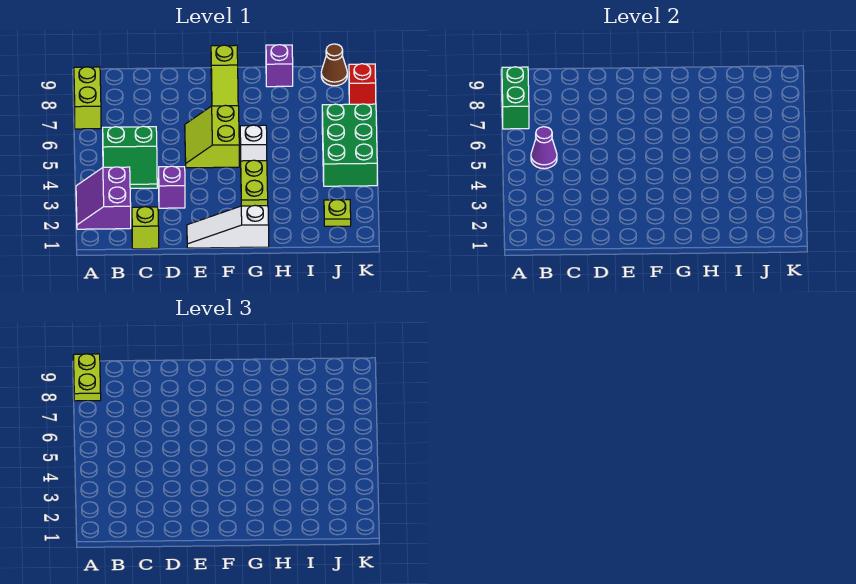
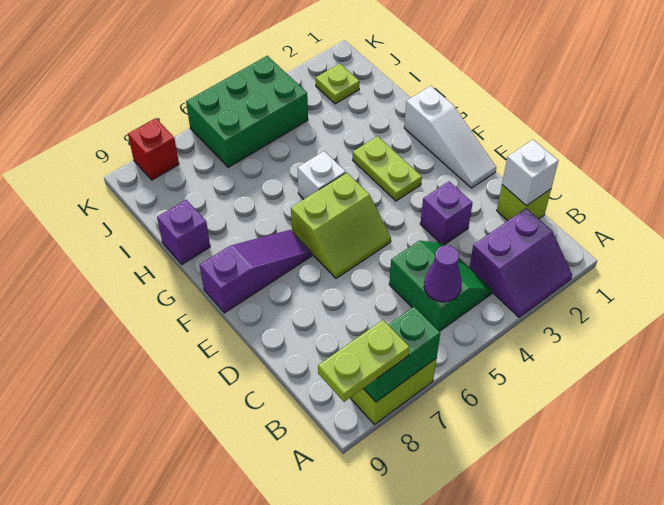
none -> white brick C1 level 2
lime slope F7:F9 level 1 top 9 -> purple slope F7:F9 level 1 top 9
lime plate G3:G4 level 1 -> lime plate F3:G3 level 1
brown cone J9 level 1 -> none

